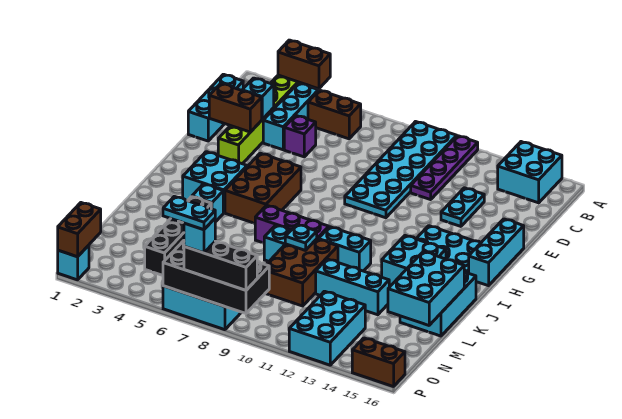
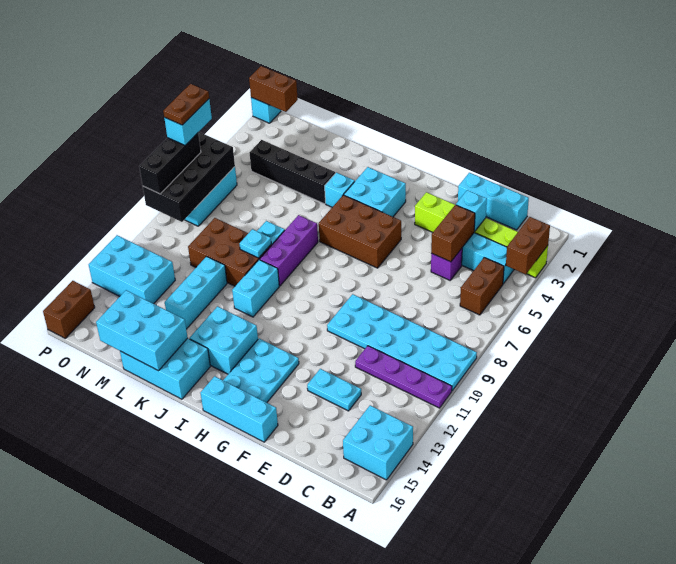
brown brick E2:E3 level 2 -> brown brick D4:D5 level 2
cyan plate P6:P7 level 5 -> brown plate P6:P7 level 5
cyan brick P7 level 4 -> cyan brick P6:P7 level 4

